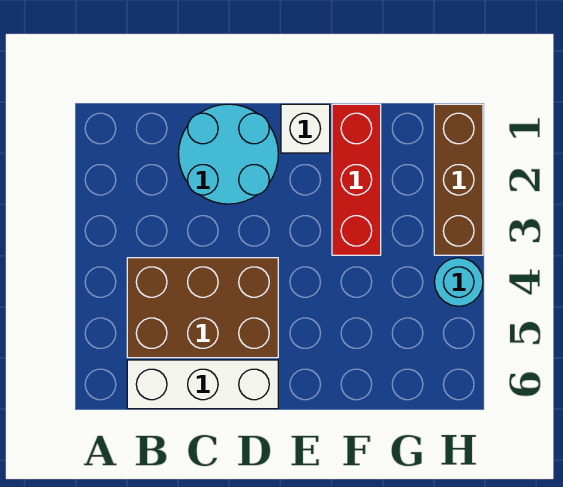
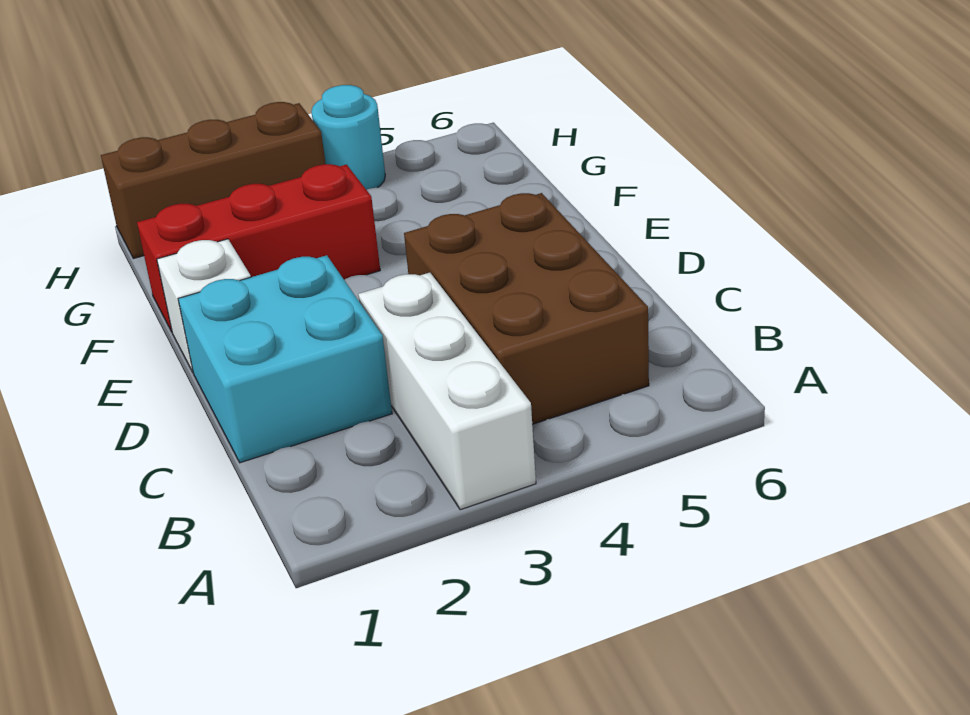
white brick B6:D6 level 1 -> white brick A3:C3 level 1
cyan round brick C1:D2 level 1 -> cyan brick C1:D2 level 1

